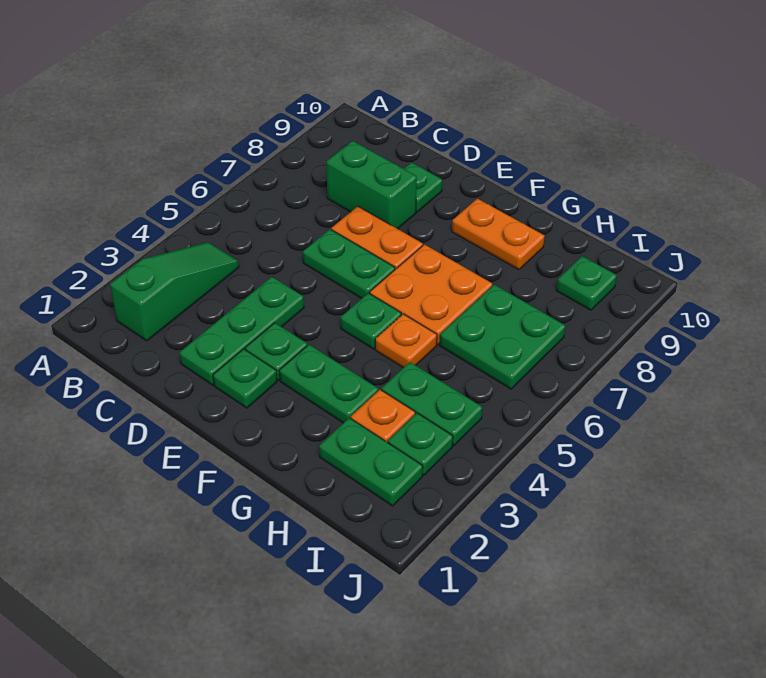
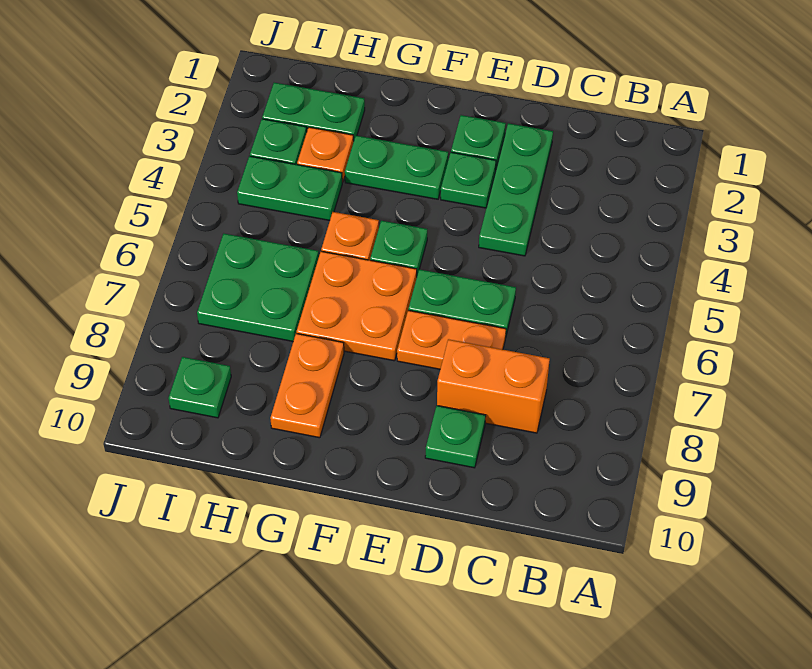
green slope B2:B4 level 1 top 2 -> none
green brick C8:D8 level 1 -> orange brick C8:D8 level 1
orange plate F9:G9 level 1 -> orange plate G8:G9 level 1

